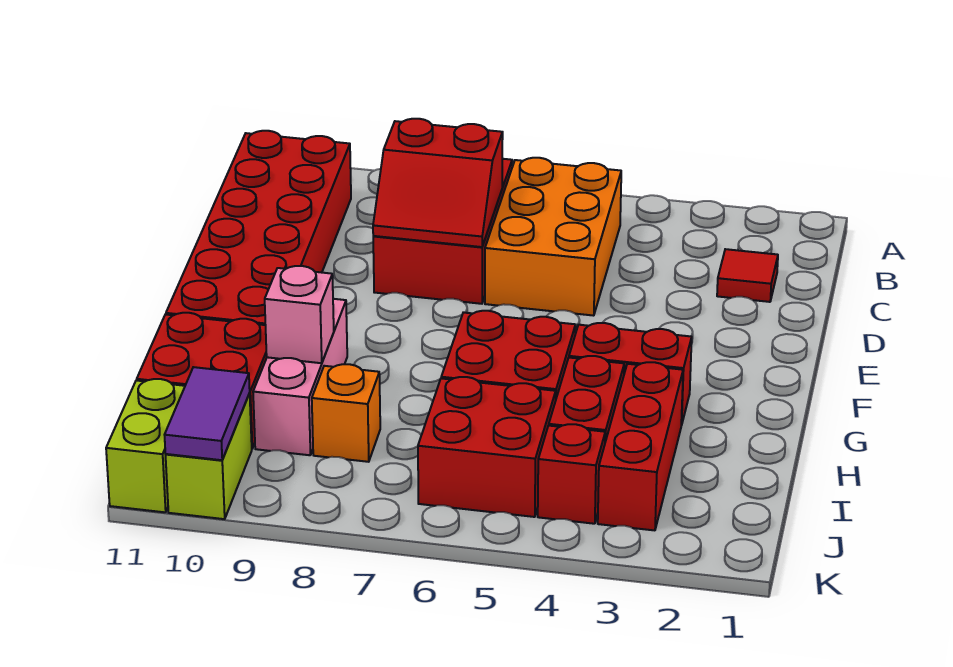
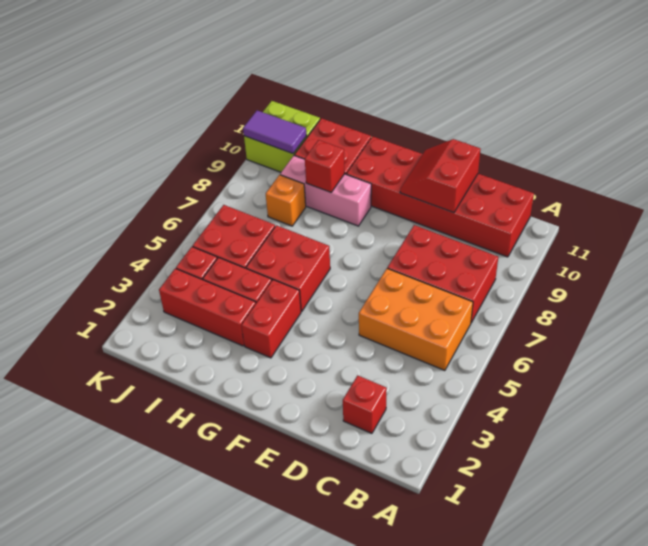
red tile C2 level 1 -> red brick C2 level 1
red slope C7:D8 level 2 top C -> red slope D10:E11 level 2 top D
pink brick H9 level 2 -> red brick H9 level 2

